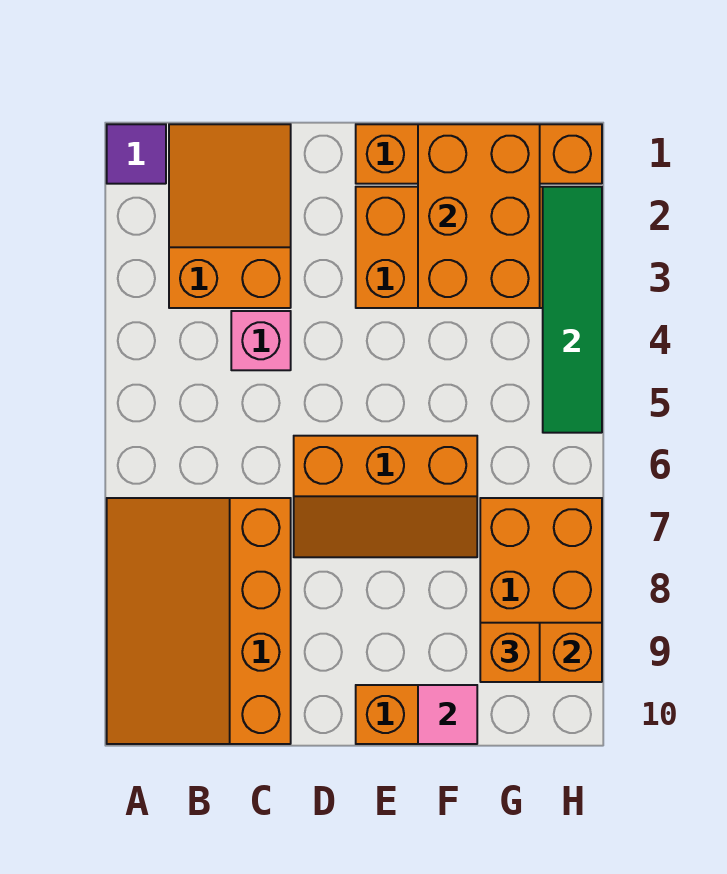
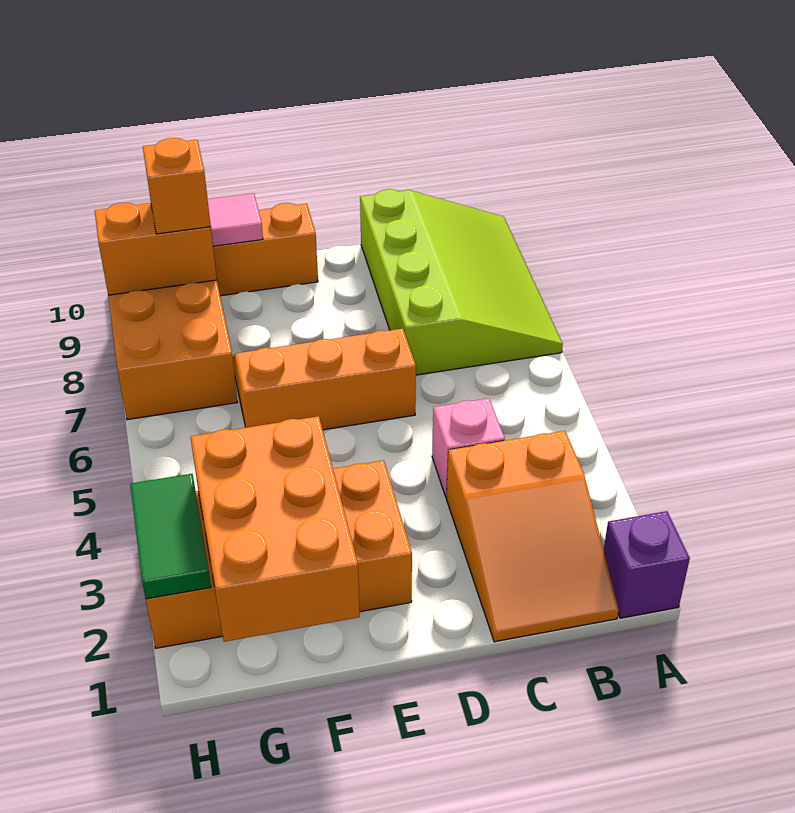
purple tile A1 level 1 -> purple brick A1 level 1
orange slope A7:C10 level 1 top C -> lime slope A7:C10 level 1 top C
orange brick E1:H1 level 1 -> none
green tile H2:H5 level 2 -> green tile H2:H3 level 2

